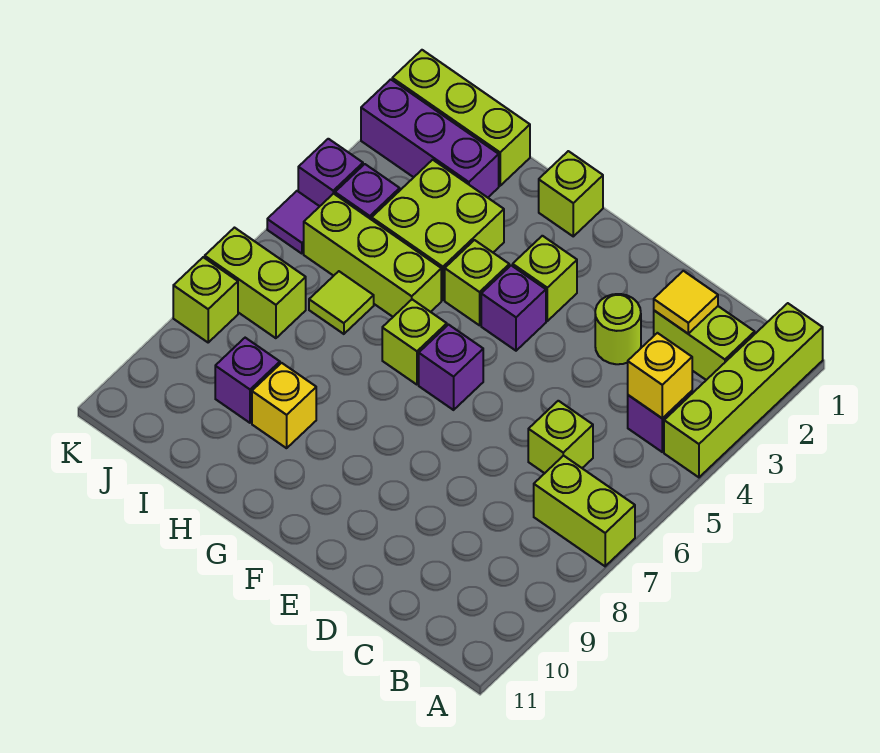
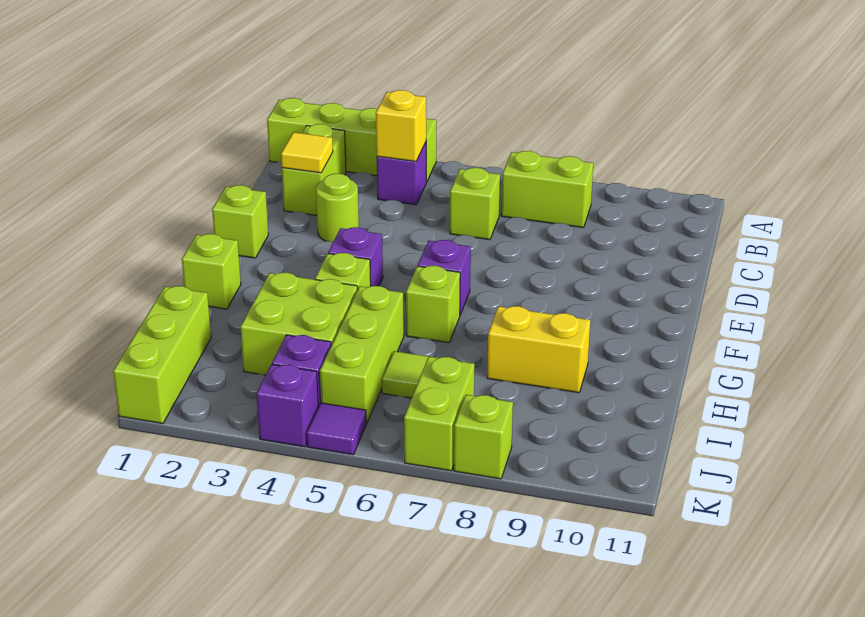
lime brick A7:B7 level 1 -> lime brick B7:B8 level 1
lime brick F3 level 1 -> lime brick E1 level 1
yellow brick H9 level 1 -> yellow brick H8:H9 level 1
purple brick I2:K2 level 1 -> none
purple brick I9 level 1 -> none

